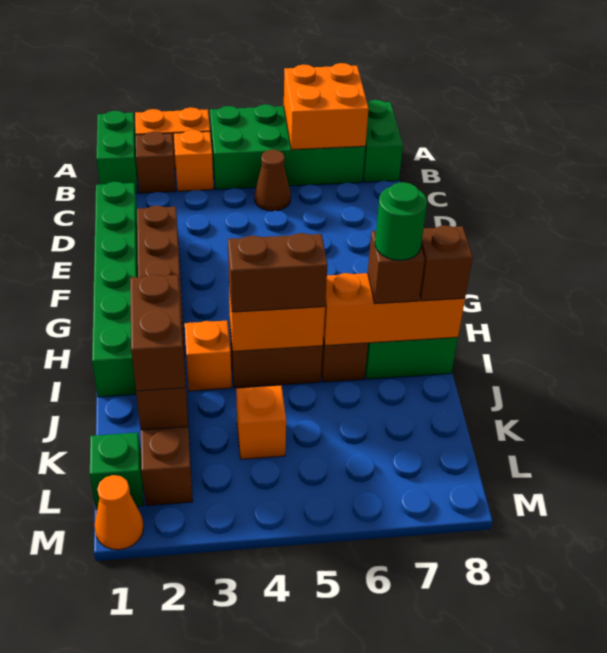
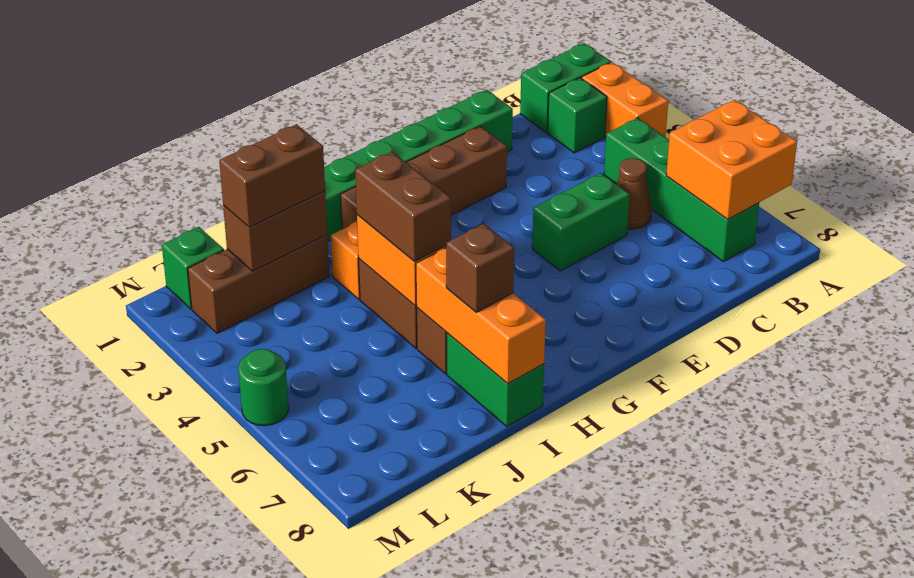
green brick A4:B7 level 1 -> green brick B4:B7 level 1
green brick A8:B8 level 1 -> green brick D5:E5 level 1
brown brick B2 level 1 -> green brick B2 level 1
orange brick B3 level 1 -> none
green round brick I7 level 4 -> green round brick M5 level 1
brown brick I8 level 3 -> none
orange brick K4 level 1 -> none
orange cone M1 level 1 -> none

